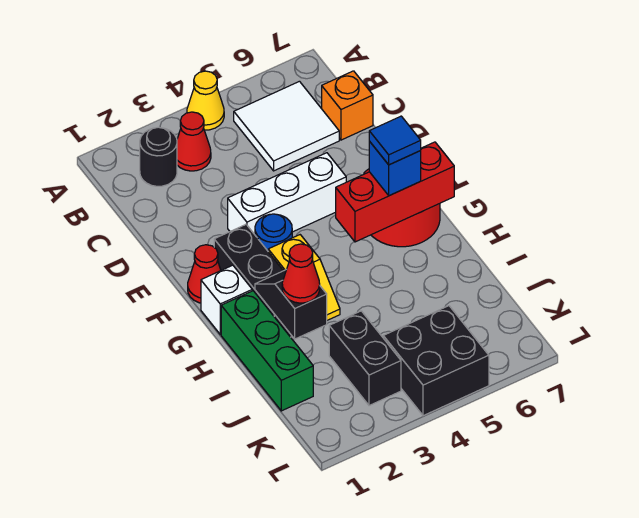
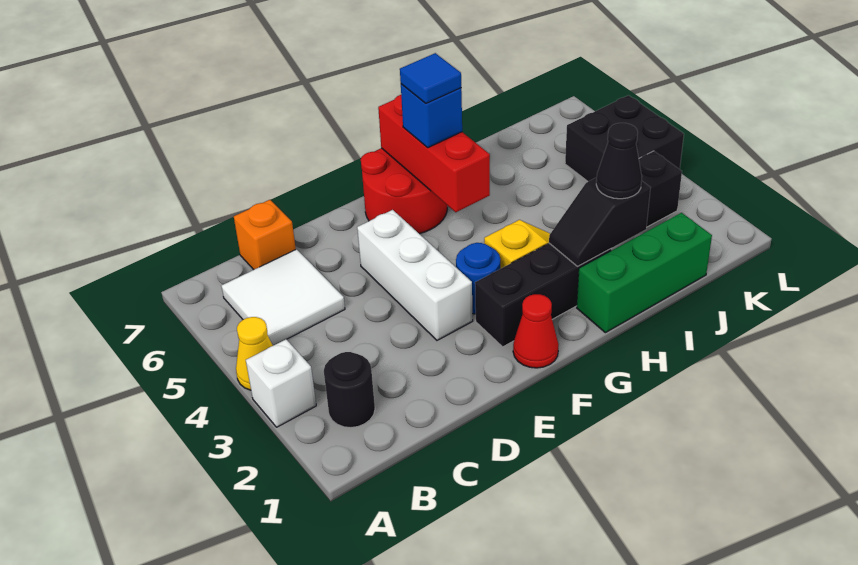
red cone B3 level 1 -> none
white brick G1 level 1 -> white brick A3 level 1
red cone I2 level 3 -> black cone I2 level 3

